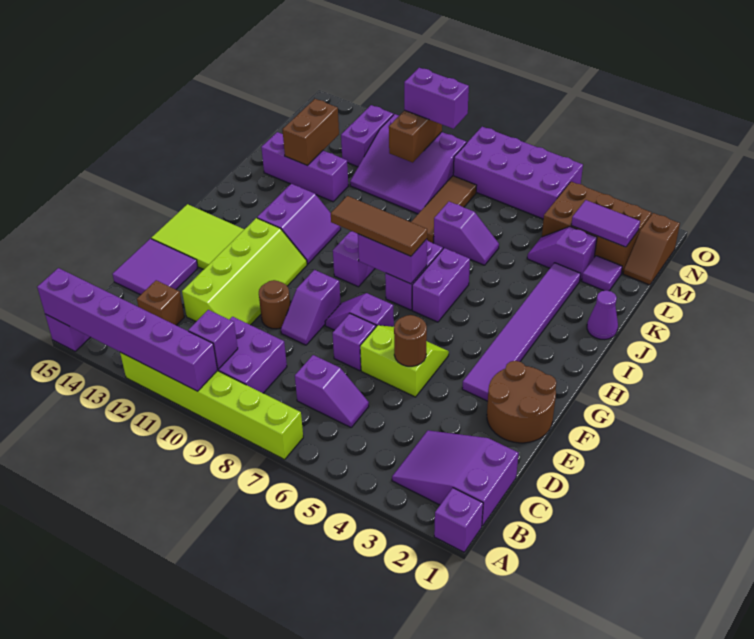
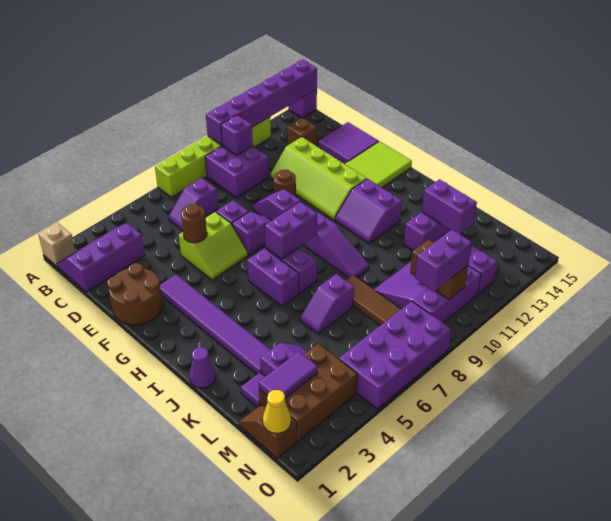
purple brick A1 level 1 -> tan brick A1 level 1
purple slope B1:C3 level 1 top 1 -> purple slope B1:C3 level 1 top C
brown tile H7:H9 level 3 -> none
brown brick K13:L13 level 2 -> purple brick K13:L13 level 2
none -> yellow cone N1 level 2

